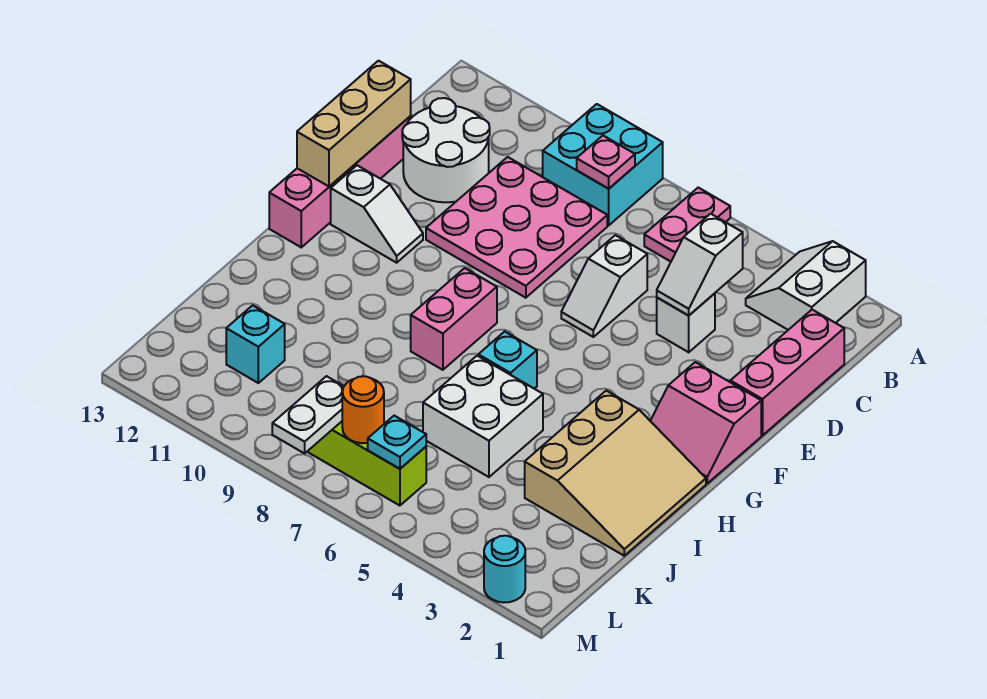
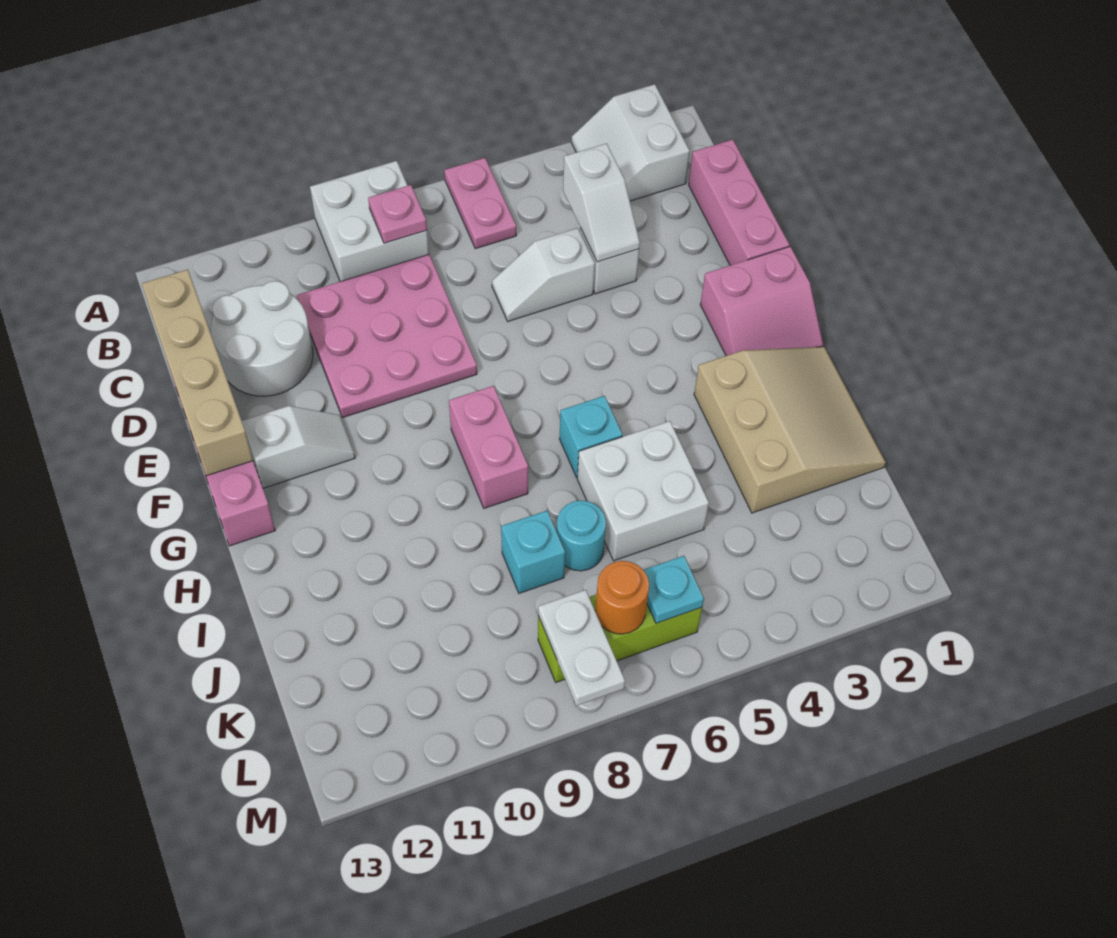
cyan brick A8:B9 level 1 -> white brick A8:B9 level 1
white slope D6:E6 level 1 top D -> white slope D5:D6 level 1 top 5
tan brick D13:F13 level 2 -> tan brick C13:F13 level 2
cyan brick K11 level 1 -> cyan brick J8 level 1
cyan round brick M2 level 1 -> cyan round brick J7 level 1

